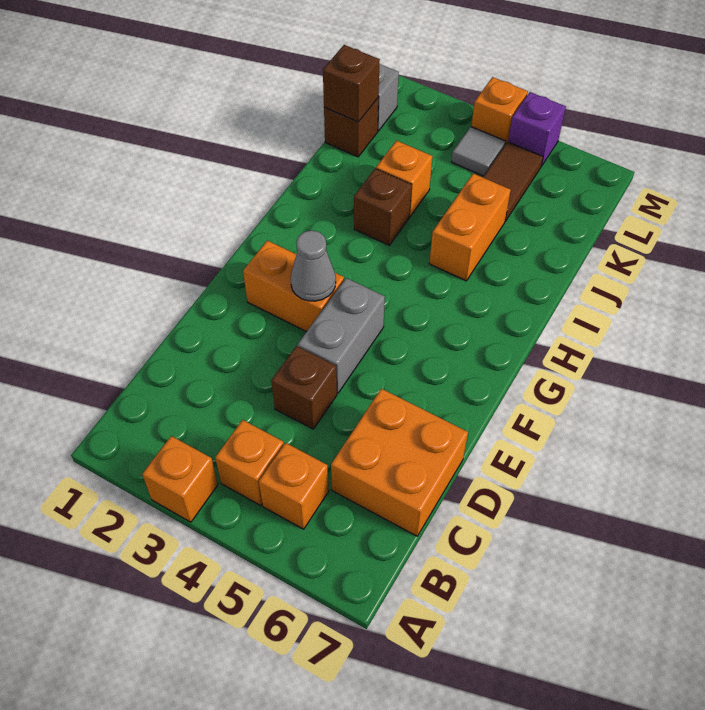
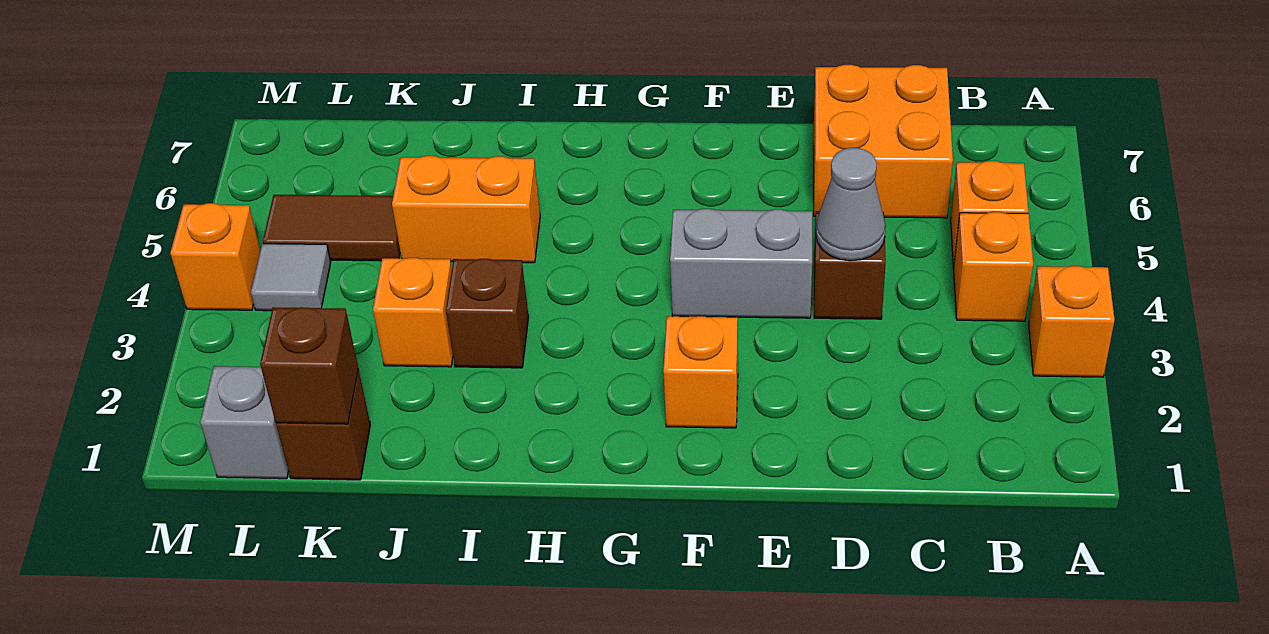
orange brick F2:F3 level 1 -> orange brick F2 level 1
grey cone F3 level 2 -> grey cone D4 level 2
purple brick M5 level 1 -> none

